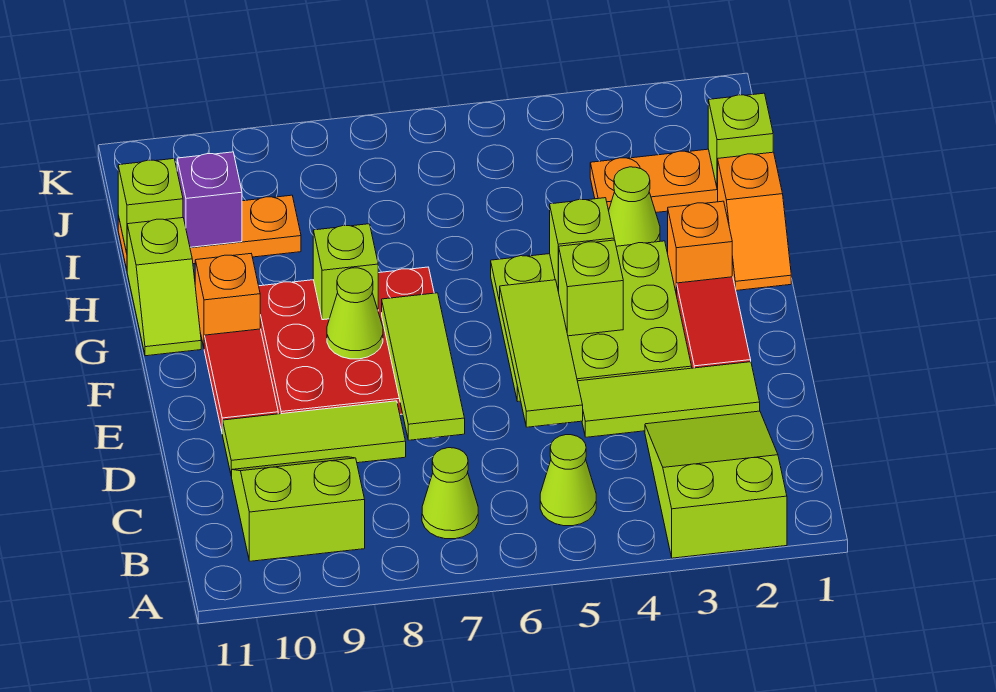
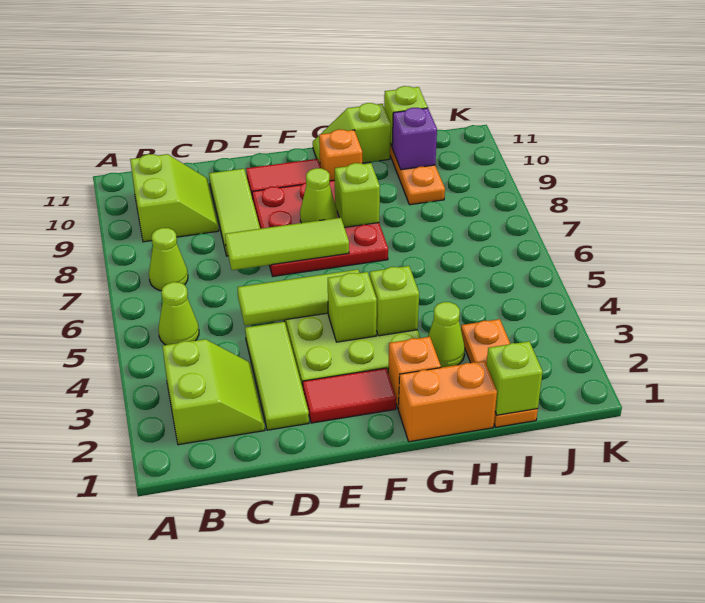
lime slope A2:C3 level 1 top A -> lime slope B2:C3 level 1 top B
orange slope G1:H1 level 1 top H -> orange brick G1:H1 level 1

